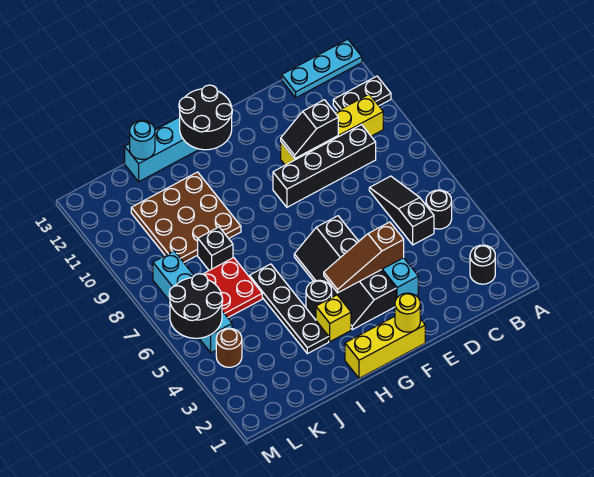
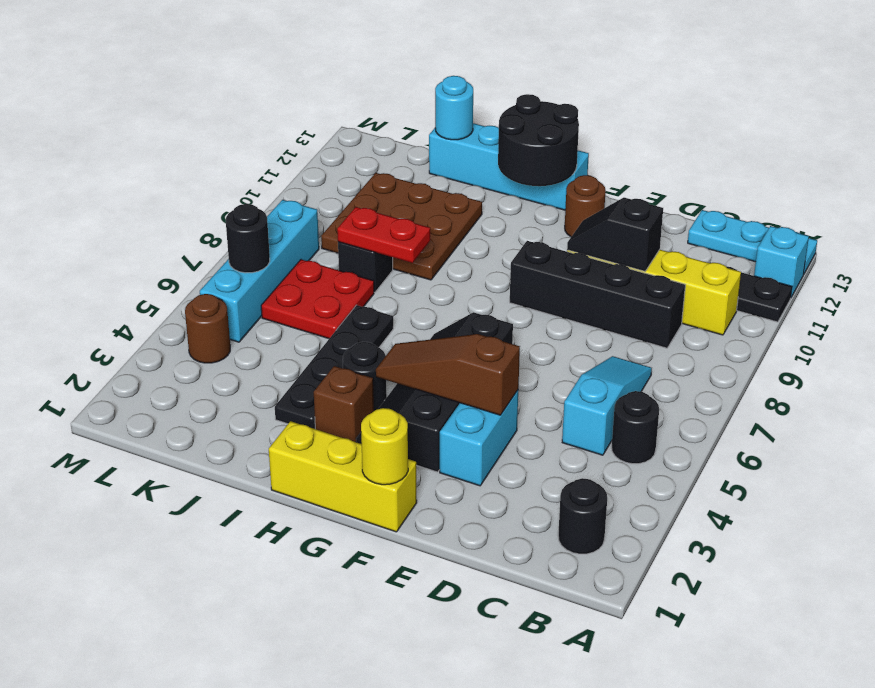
none -> cyan brick A12 level 1
black slope C5:C7 level 1 top 5 -> cyan slope C5:C7 level 1 top 5
none -> brown round brick F12 level 1
yellow brick H3 level 1 -> brown brick H3 level 1
none -> red plate I8:J8 level 2
black round brick L5:M6 level 2 -> black round brick L6 level 2

